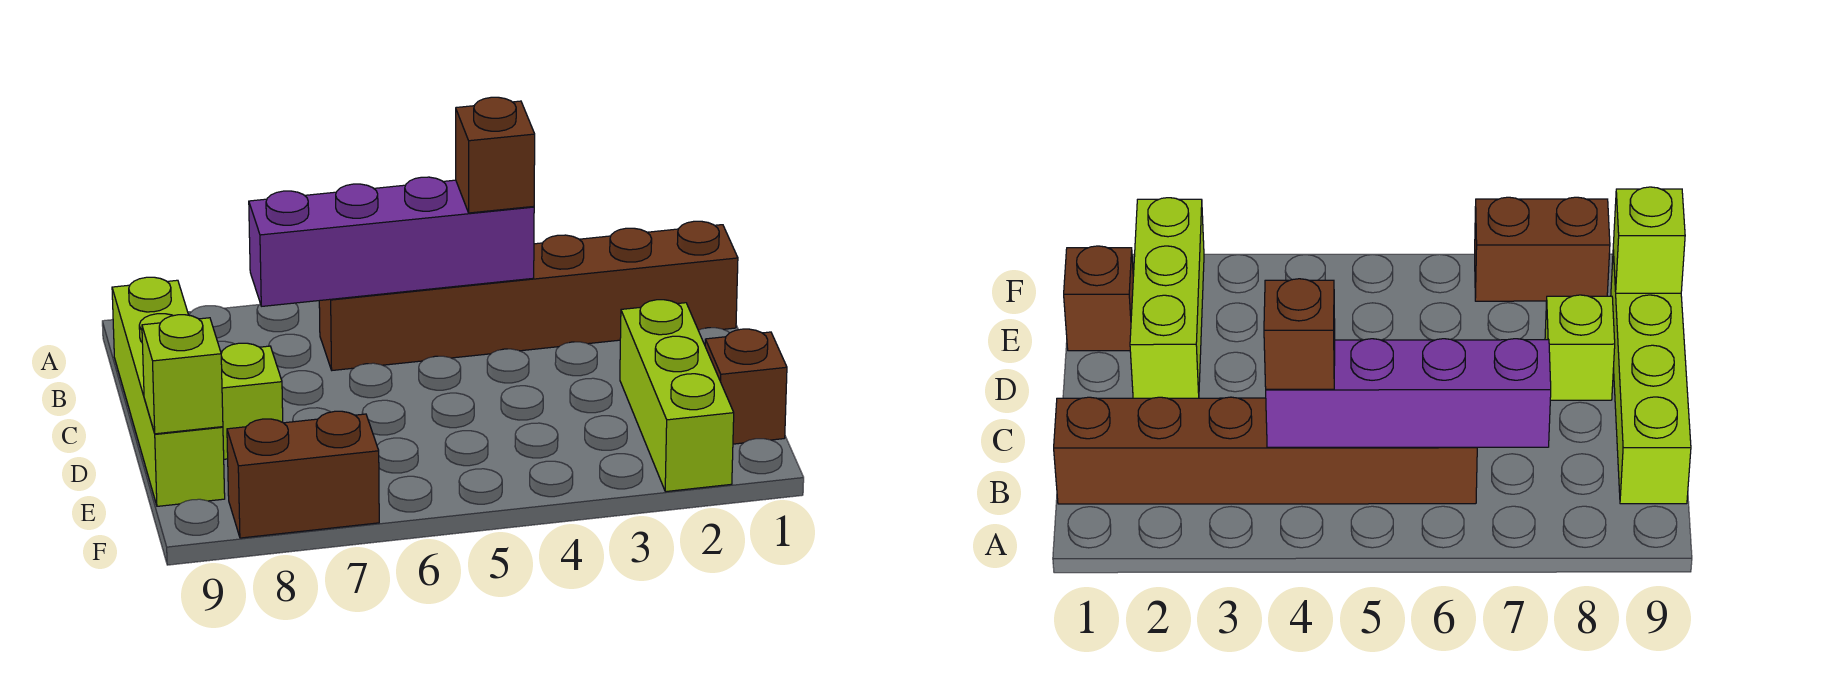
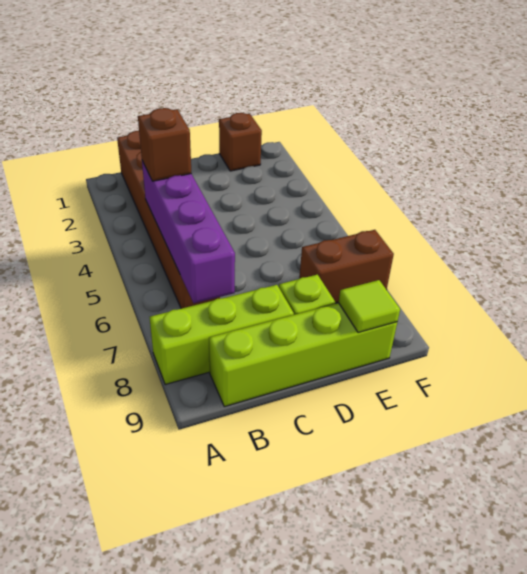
lime brick D2:F2 level 1 -> lime brick A8:C8 level 1
lime brick E9 level 2 -> lime tile E9 level 2
brown brick F7:F8 level 1 -> brown brick E7:F7 level 1

